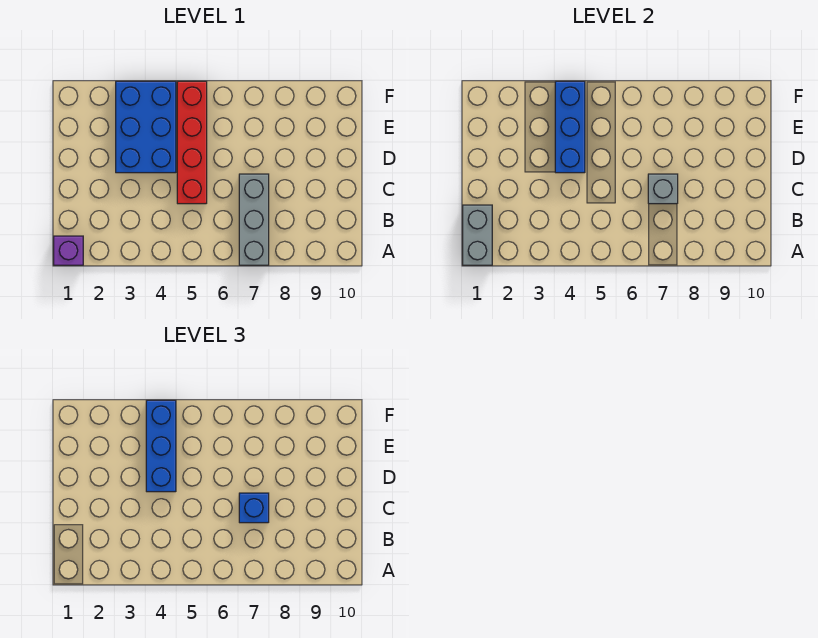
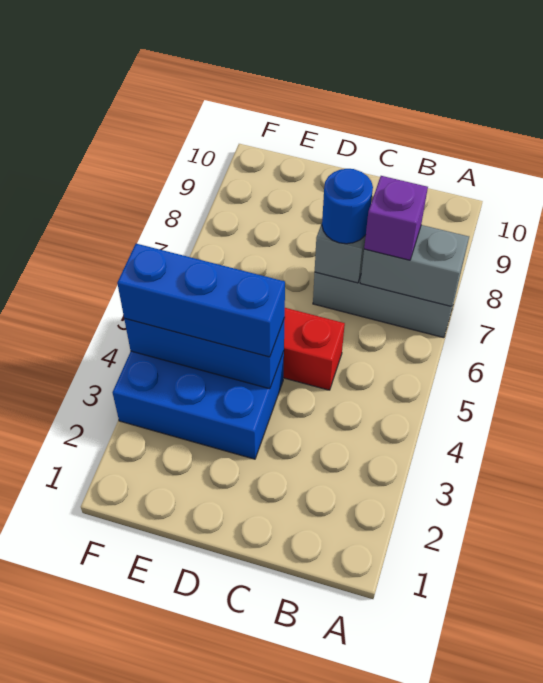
purple brick A1 level 1 -> purple brick B7 level 3
grey brick A1:B1 level 2 -> grey brick A7:B7 level 2
blue brick C7 level 3 -> blue round brick C7 level 3

